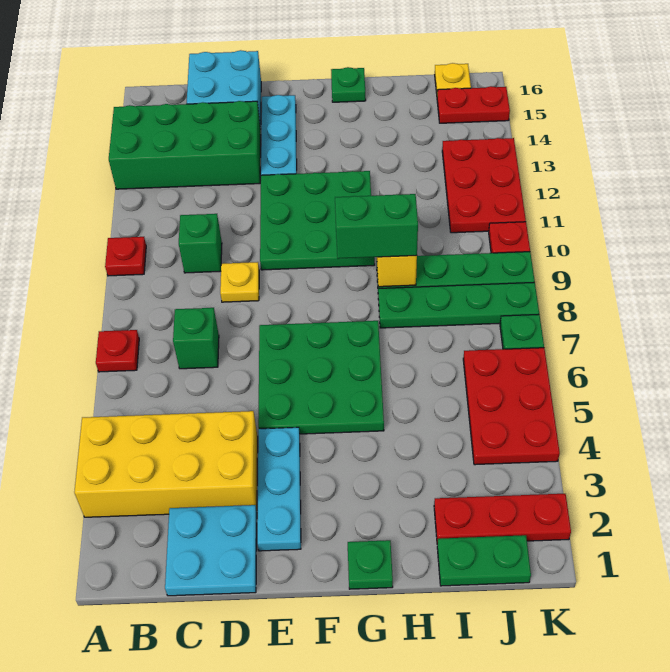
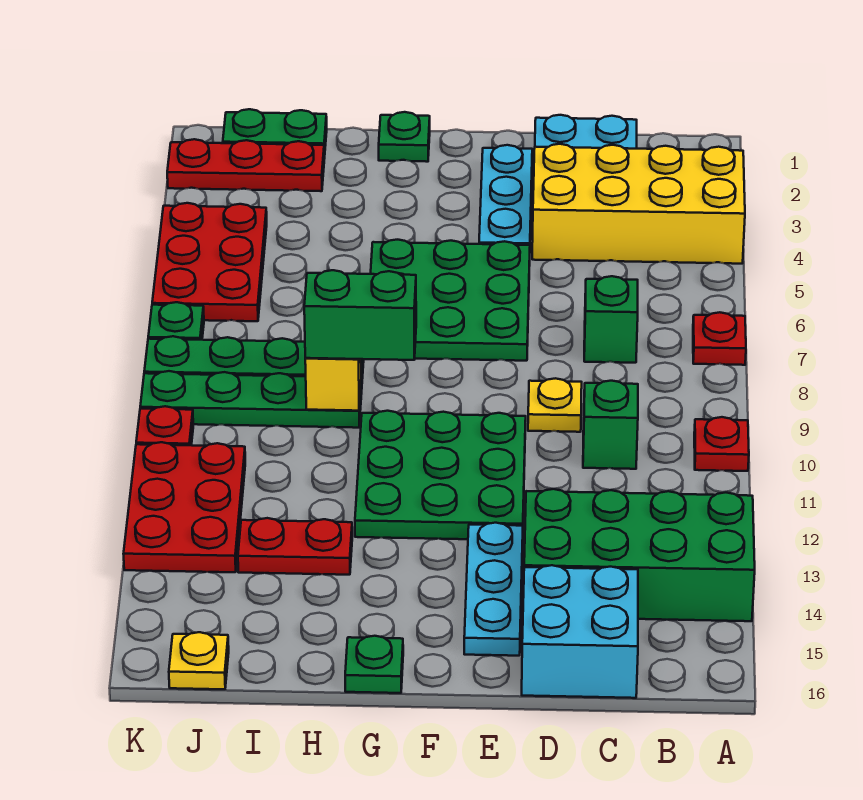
red plate J15:K15 level 1 -> red plate H13:I13 level 1

